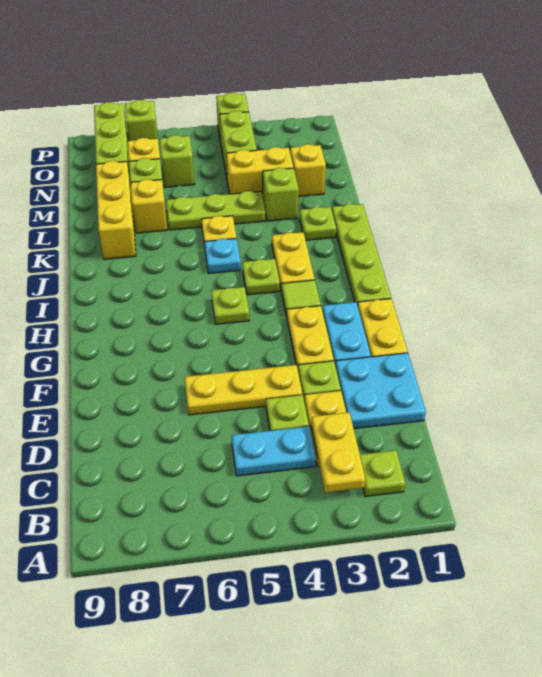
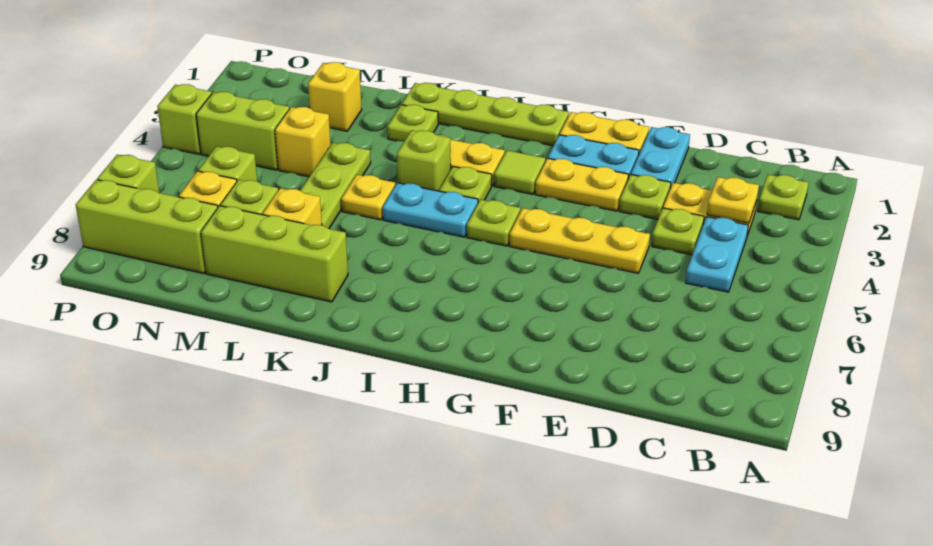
yellow plate B3:C3 level 2 -> yellow plate C3 level 2
cyan plate D1:E2 level 1 -> cyan plate E1:E2 level 1
yellow plate E4:E6 level 1 -> yellow plate E5:G5 level 1
cyan plate J5 level 1 -> cyan plate I5:J5 level 1
yellow brick K8:M8 level 1 -> lime brick K8:M8 level 1
lime brick L3 level 1 -> lime brick J4 level 1
yellow brick M3:M4 level 1 -> yellow brick M4 level 1

